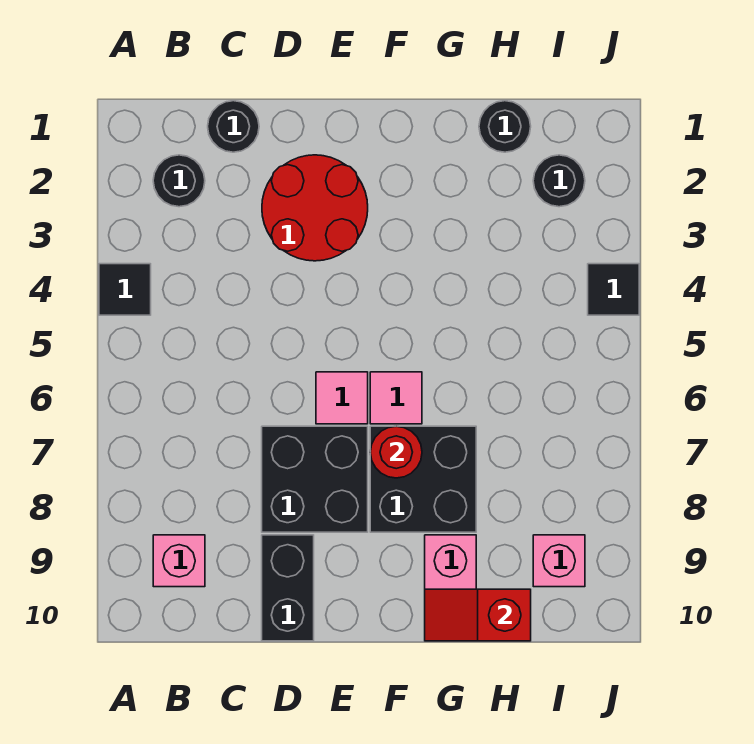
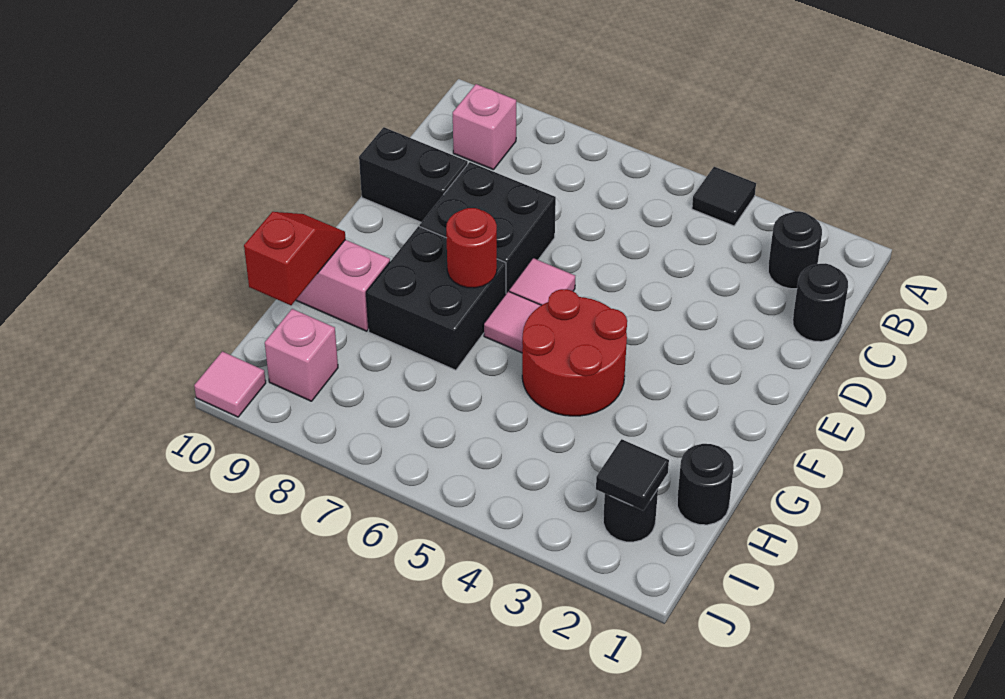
red round brick D2:E3 level 1 -> red round brick F4:G5 level 1
black tile J4 level 1 -> black tile I2 level 2
none -> pink tile J10 level 1

